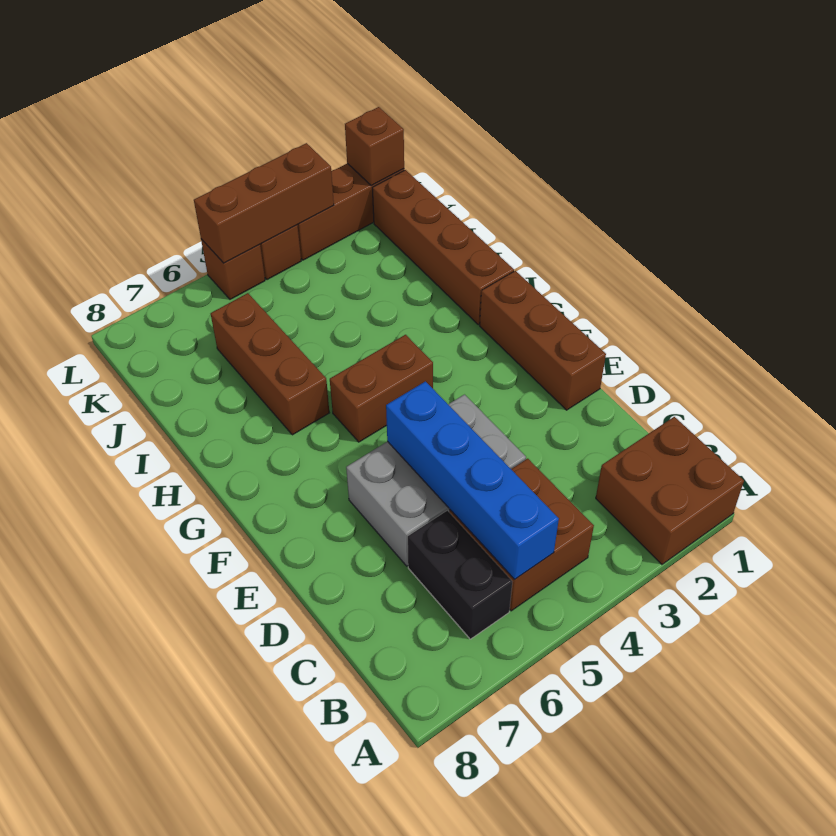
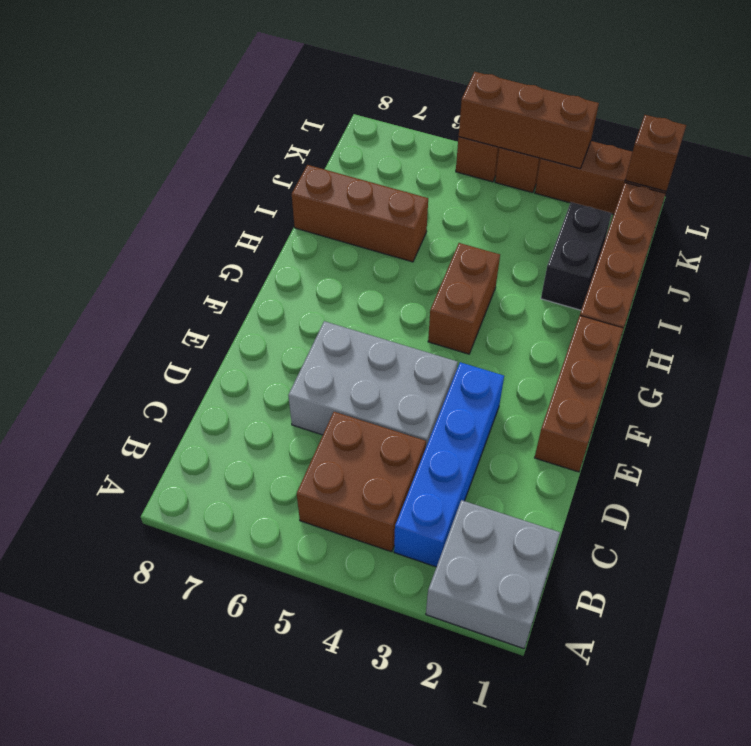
brown brick A1:B2 level 1 -> grey brick A1:B2 level 1
blue brick B5:E5 level 2 -> blue brick B3:E3 level 1
black brick B6:C6 level 1 -> black brick I2:J2 level 1
brown brick G4:G5 level 1 -> brown brick G4:H4 level 1
brown brick H6:J6 level 1 -> brown brick I6:I8 level 1

